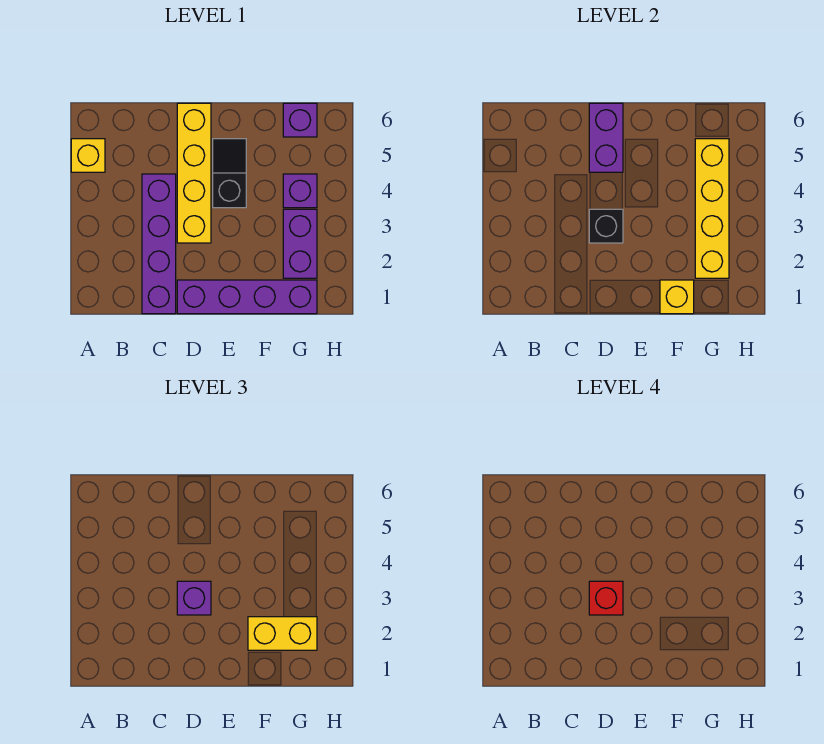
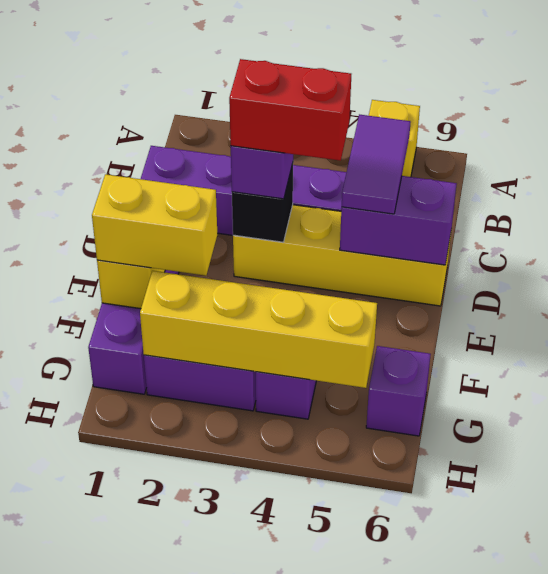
none -> purple tile C5:D5 level 3
red brick D3 level 4 -> red brick D3:D4 level 4
black slope E4:E5 level 1 top 4 -> none
yellow brick F2:G2 level 3 -> yellow brick F1:F2 level 3

